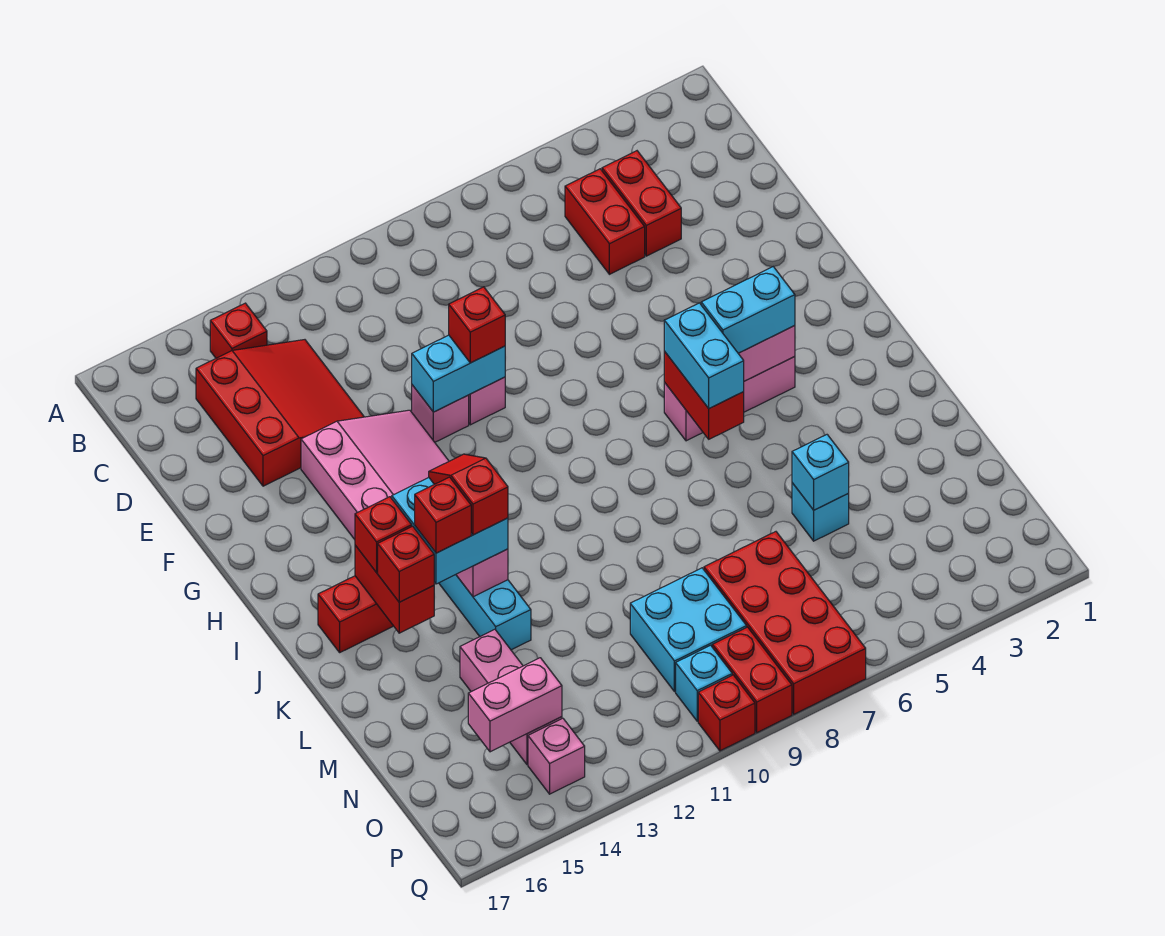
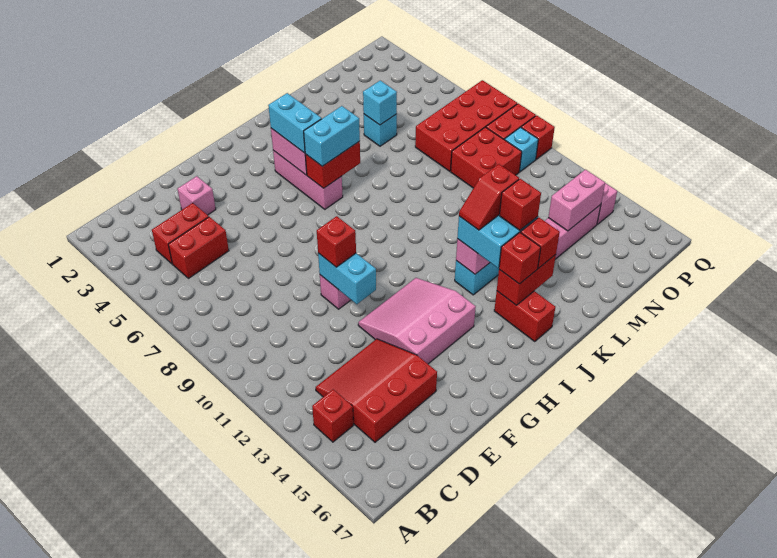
pink brick F11 level 1 -> pink brick E3 level 1
cyan brick N9:O10 level 1 -> red brick N9:O10 level 1
pink brick O14:O15 level 2 -> pink brick N14:O14 level 2

